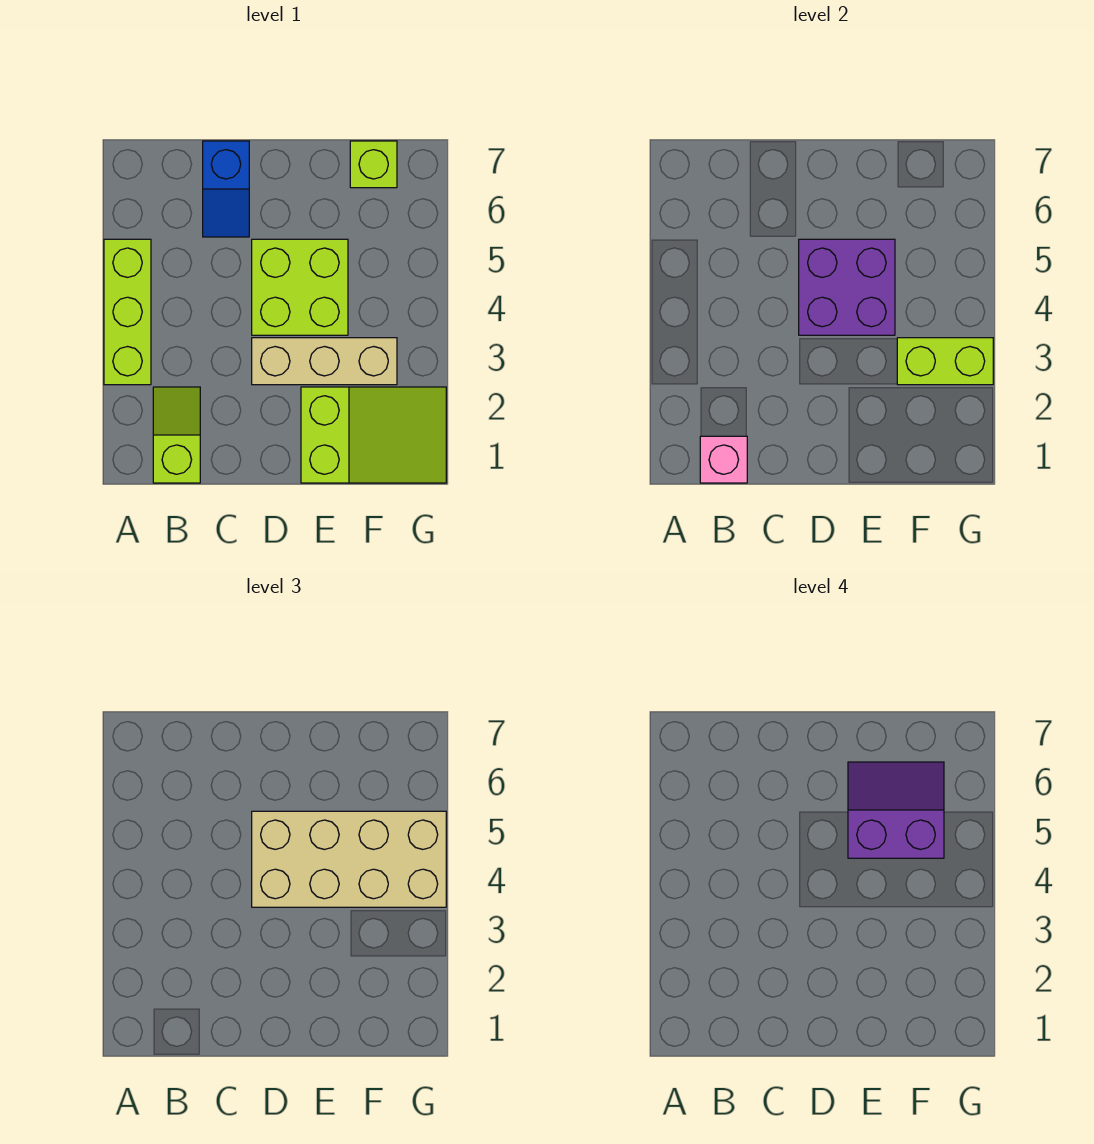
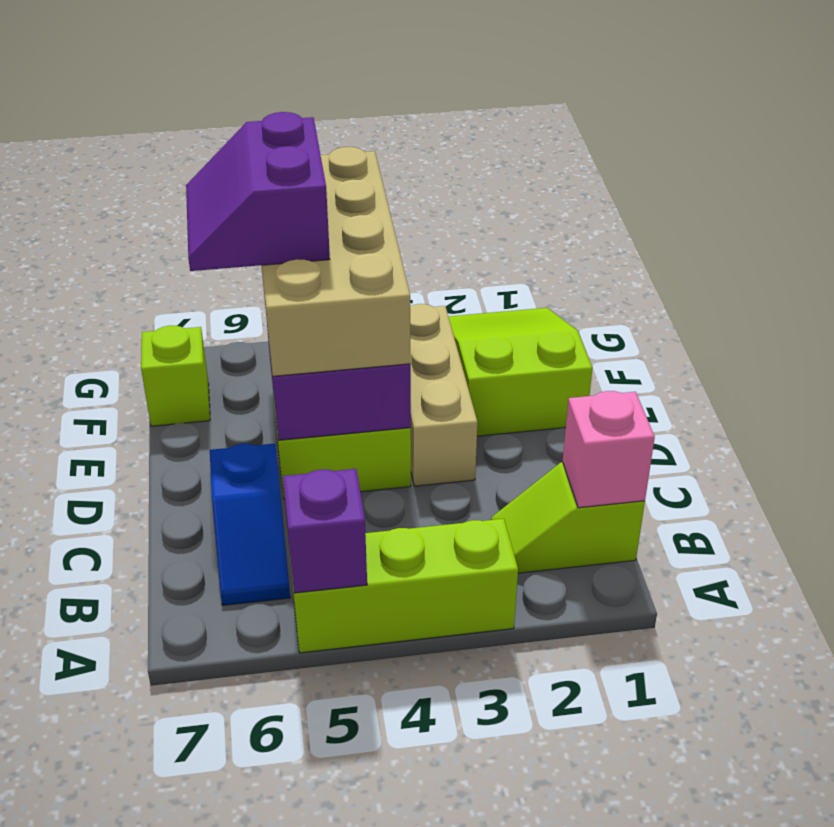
none -> purple brick A5 level 2
blue slope C6:C7 level 1 top 7 -> blue slope B6:C6 level 1 top C
lime brick F3:G3 level 2 -> none

